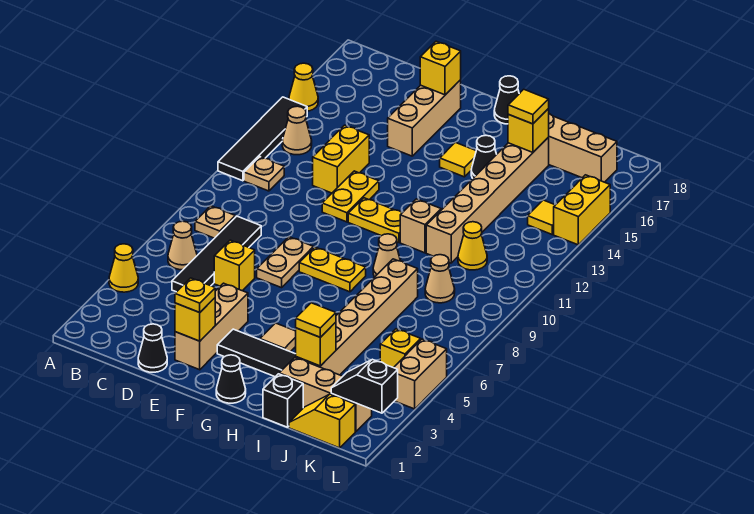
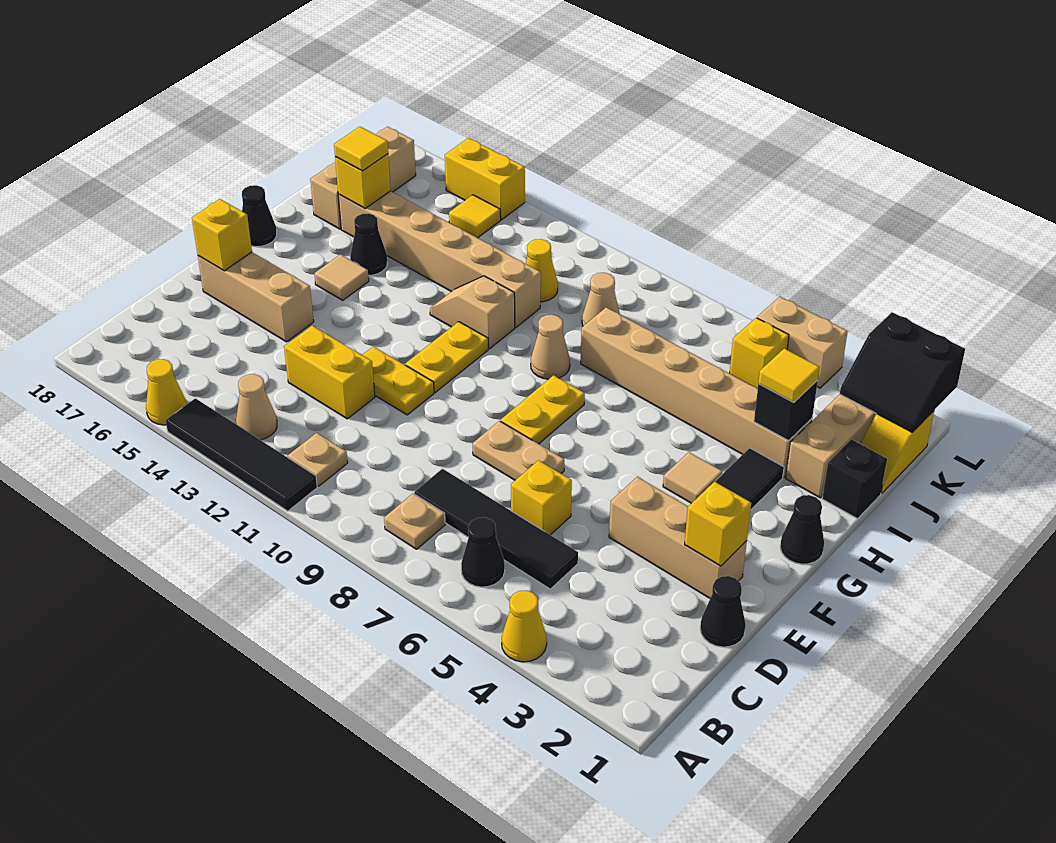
tan cone B6 level 1 -> black cone B6 level 1
yellow plate E2 level 3 -> none
yellow tile G15 level 1 -> tan tile G15 level 1
yellow brick I3 level 2 -> black brick I3 level 2
black slope K2:L2 level 2 top L -> black slope K1:L2 level 2 top L

